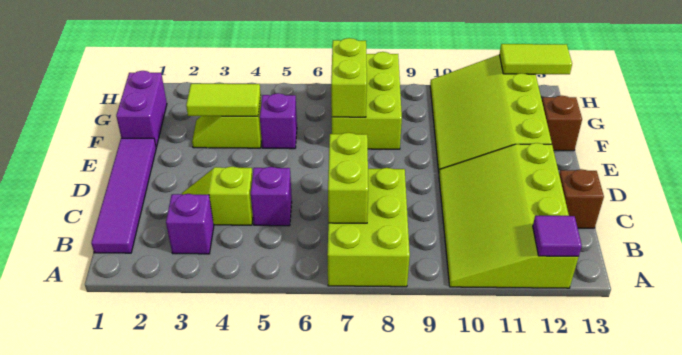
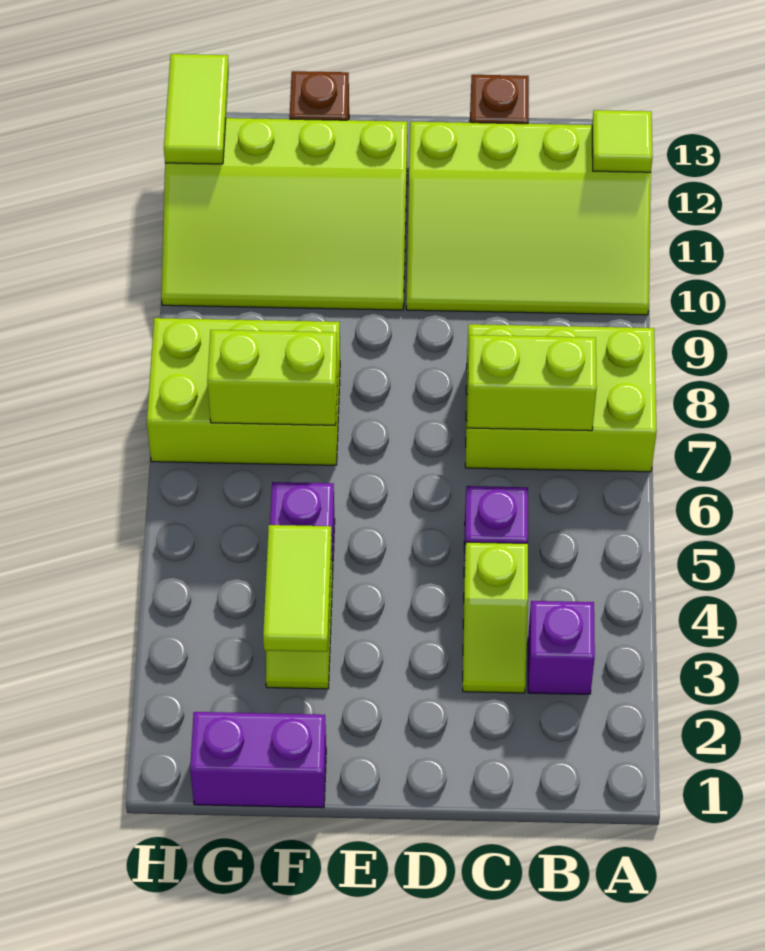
purple tile A12 level 2 -> lime tile A12 level 2
purple tile B1:E1 level 1 -> none

